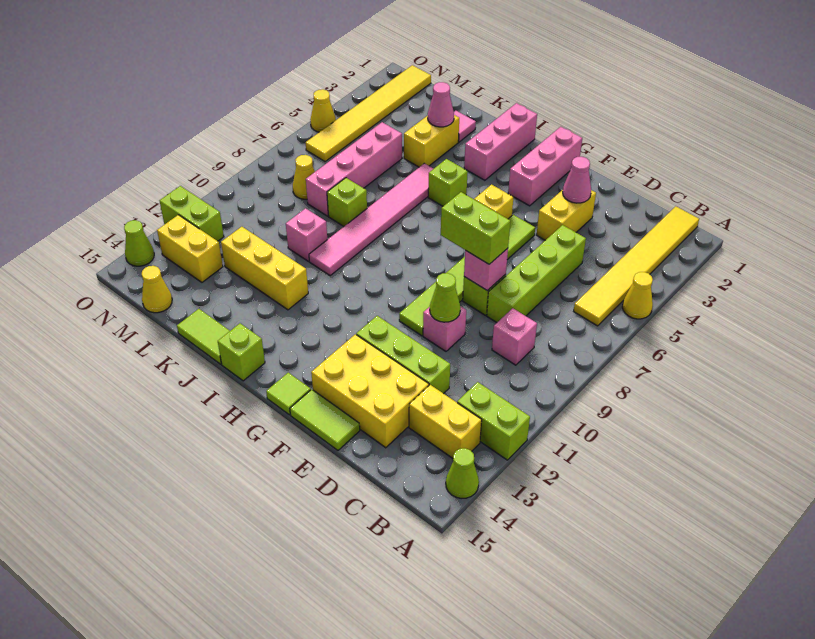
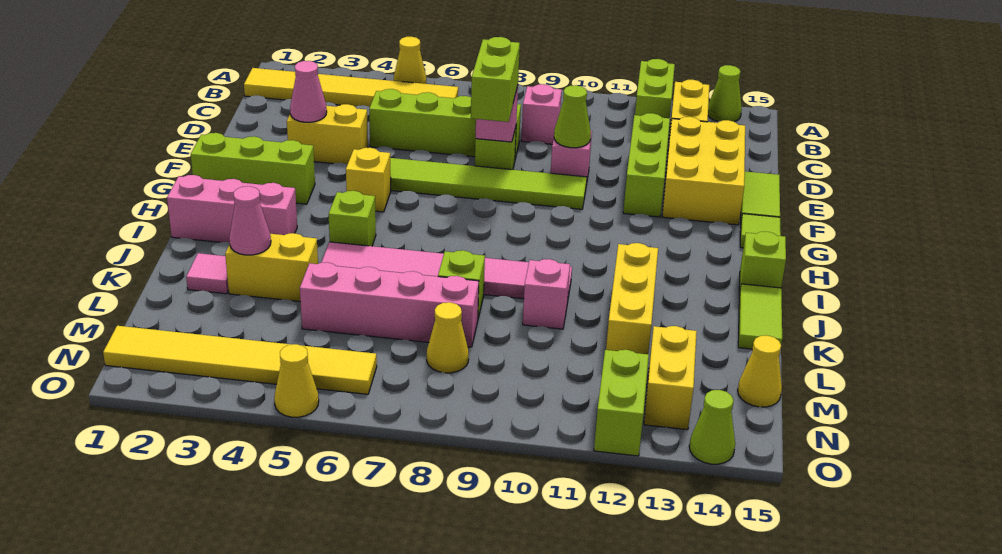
pink brick G1:G3 level 1 -> lime brick G1:G3 level 1

